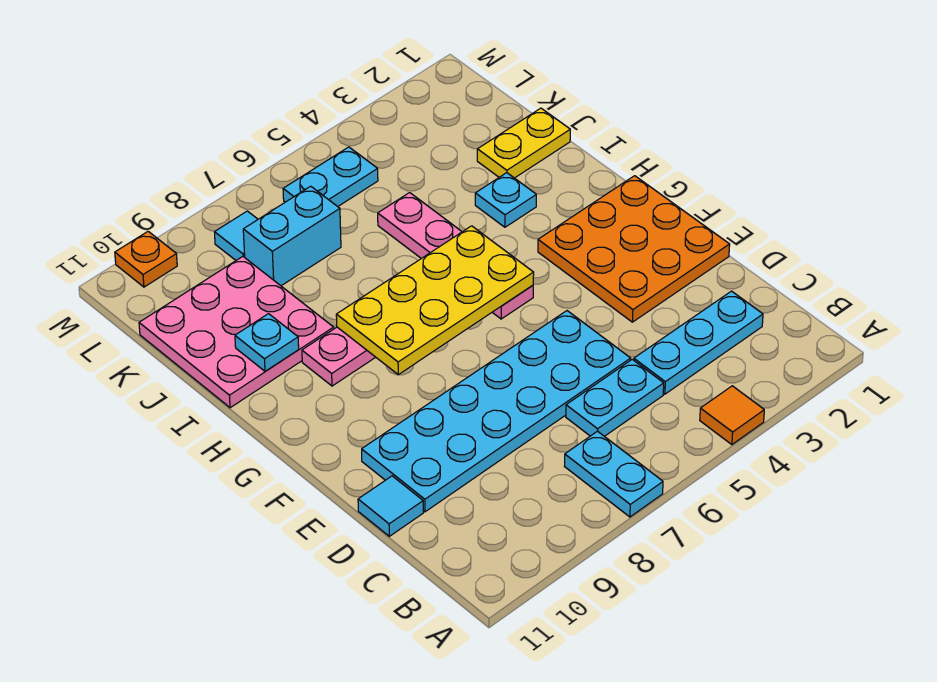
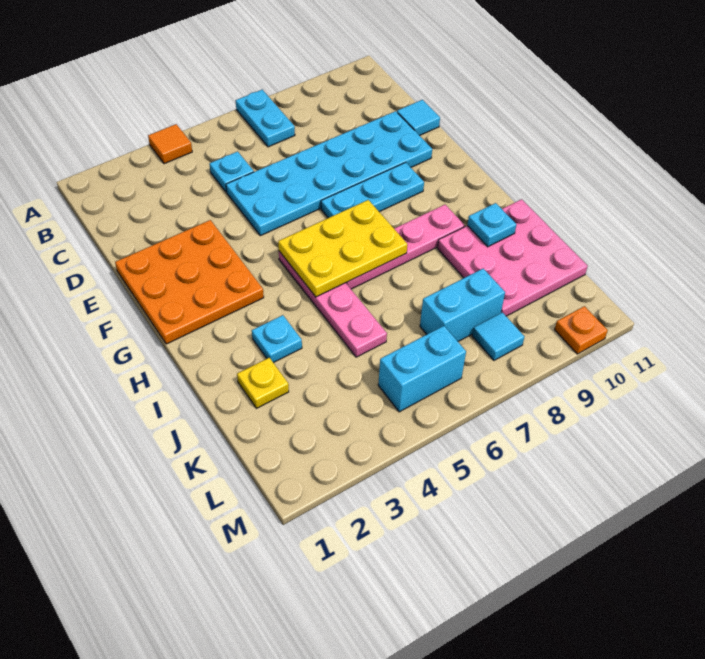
cyan plate C2:C4 level 1 -> cyan plate F7:F9 level 1
cyan plate C5:C6 level 1 -> cyan plate C5 level 1
yellow plate G5:H8 level 2 -> yellow plate G5:H7 level 2
yellow plate J1:J2 level 1 -> yellow plate J2 level 1
cyan plate L5:L6 level 1 -> cyan brick L5:L6 level 1

